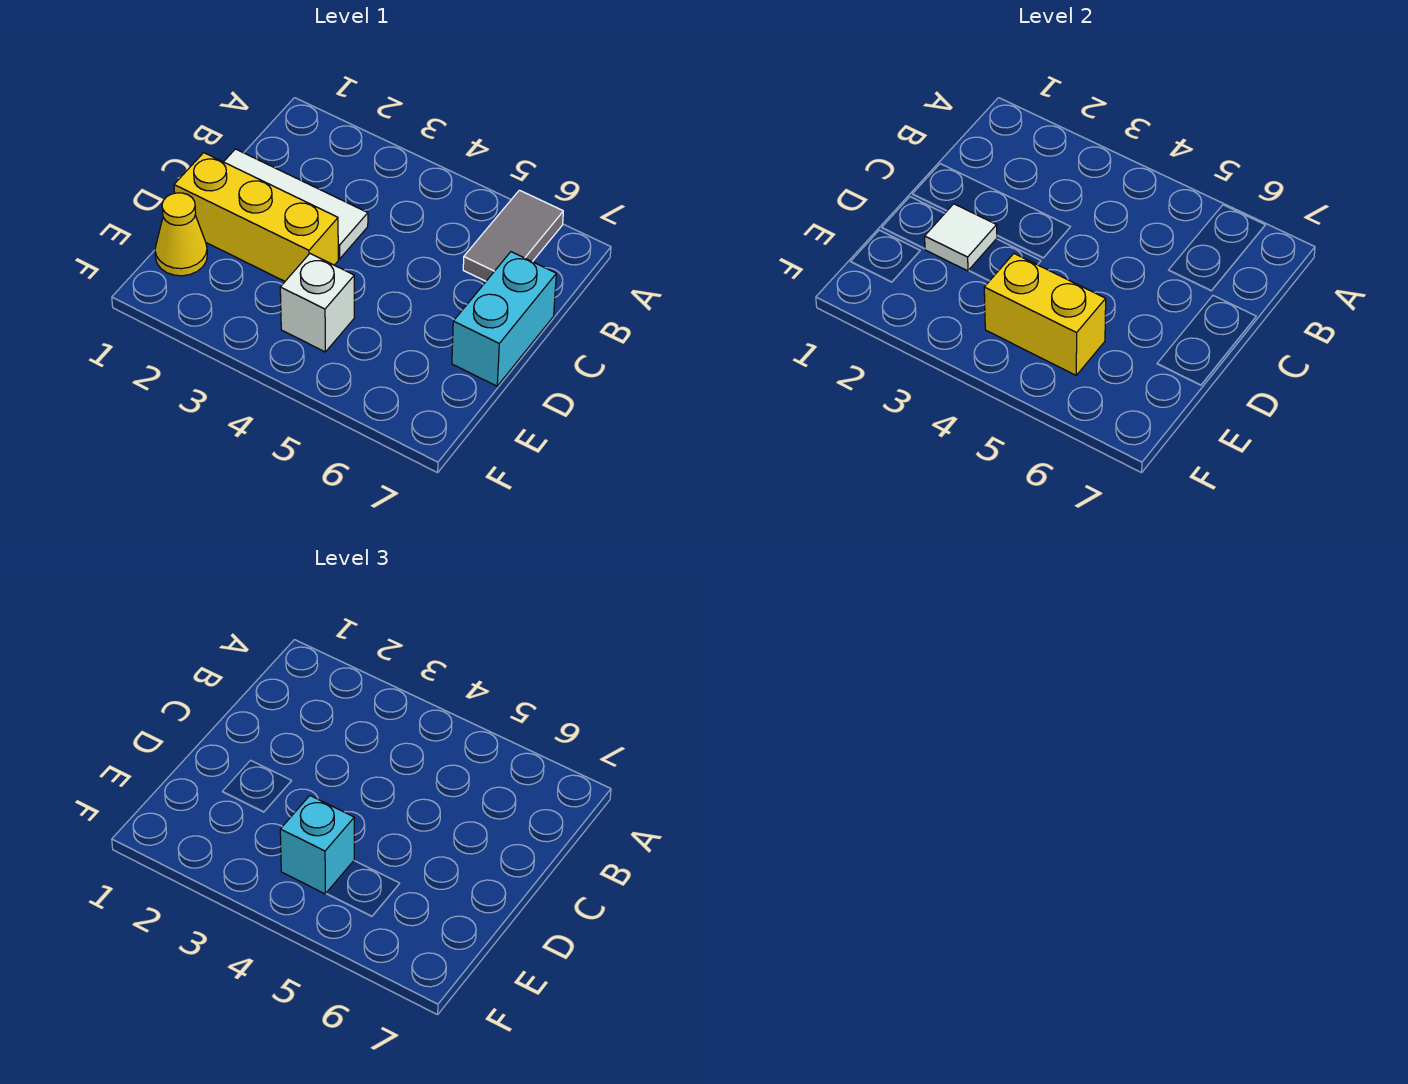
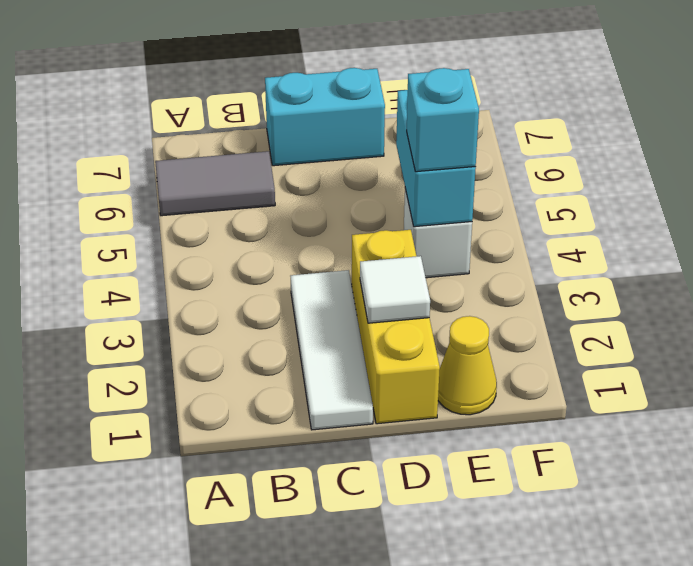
yellow brick E4:E5 level 2 -> cyan brick E4:E5 level 2

